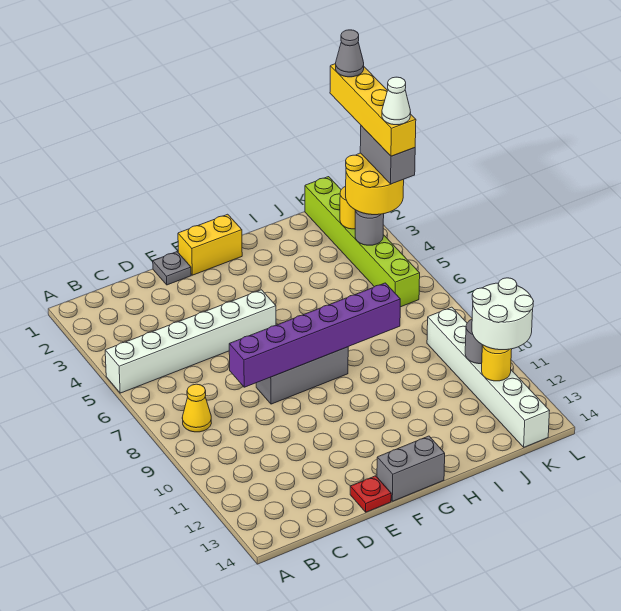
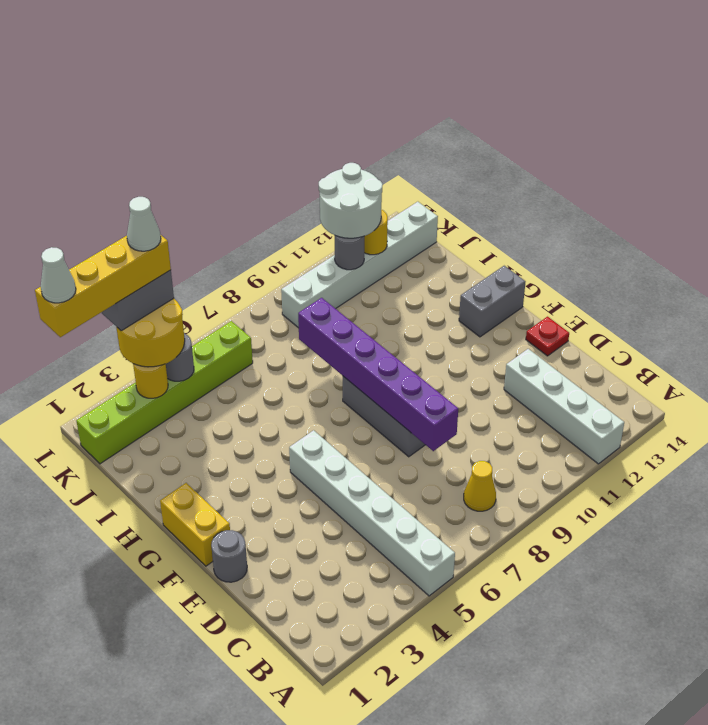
none -> white brick A12:D12 level 1
grey plate E1 level 1 -> grey round brick E1 level 1
grey brick F14:G14 level 1 -> grey brick G13:G14 level 1
grey cone L1 level 6 -> white cone L1 level 6

